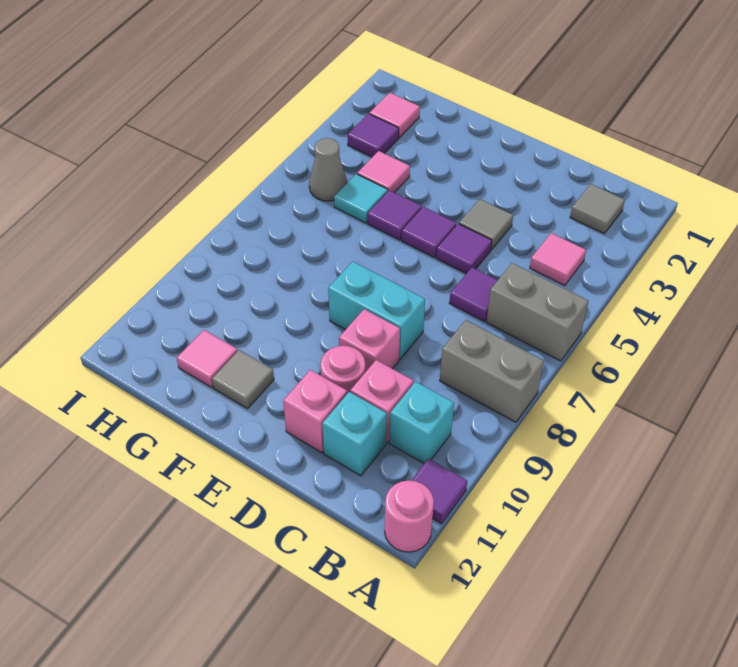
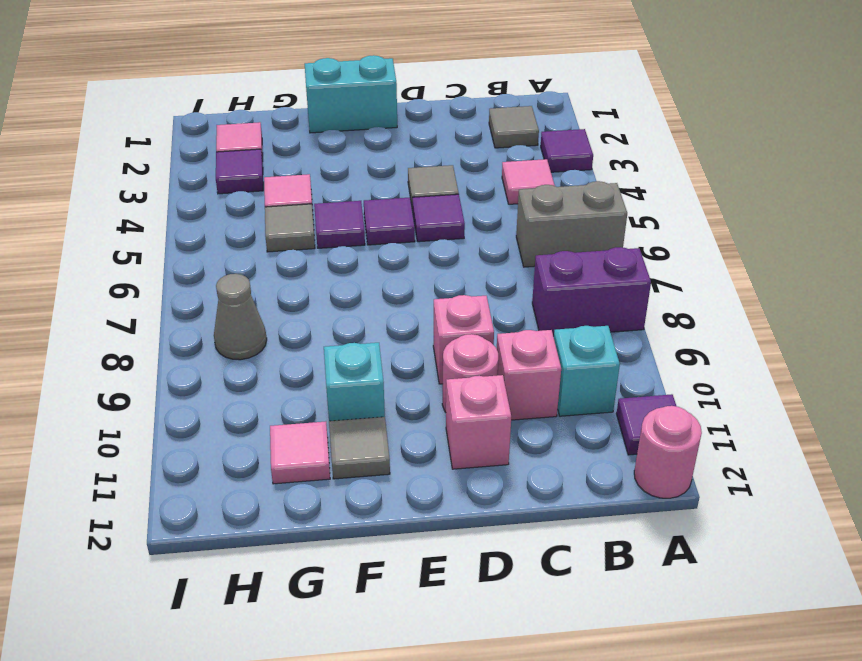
grey brick A8:B8 level 1 -> purple brick A8:B8 level 1
purple tile C6 level 1 -> purple tile A3 level 1
cyan brick C11 level 1 -> cyan brick F10 level 1
cyan brick D8:E8 level 1 -> cyan brick E1:F1 level 1
cyan tile G5 level 1 -> grey tile G5 level 1
grey cone H5 level 1 -> grey cone H8 level 1

